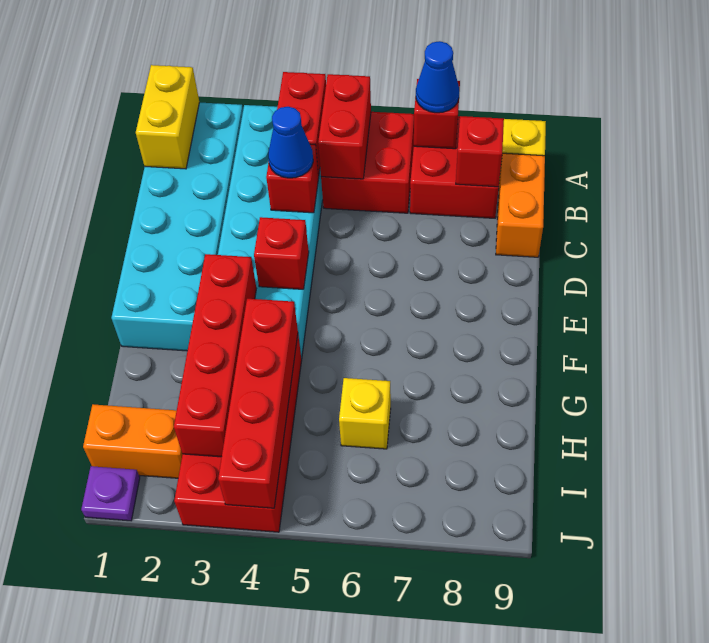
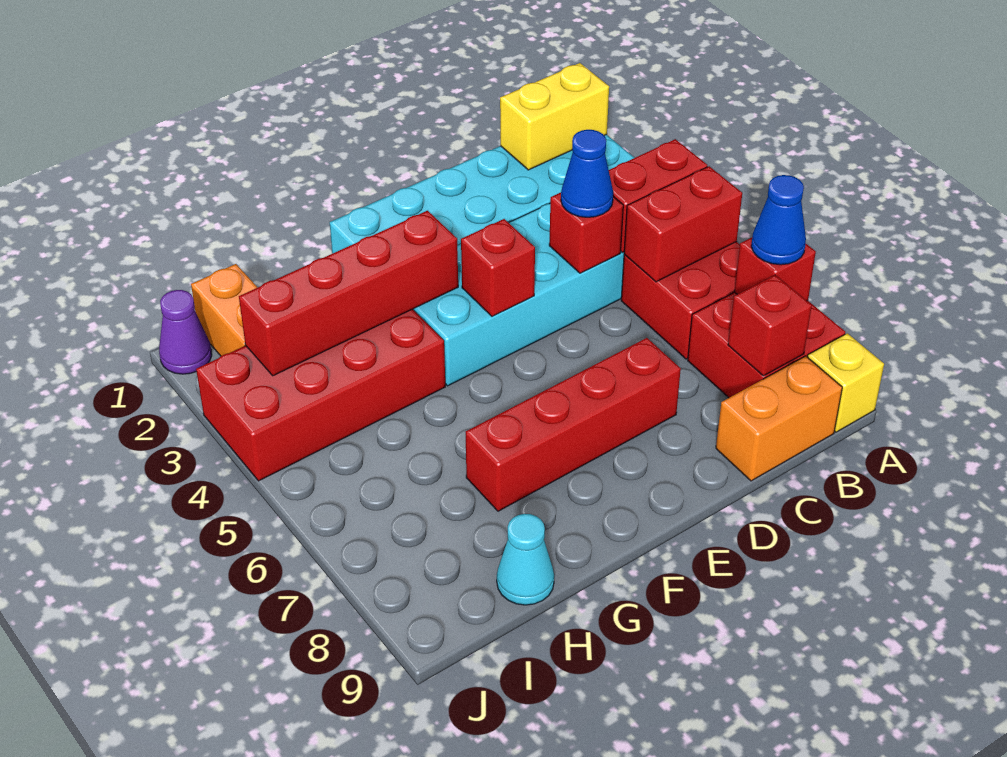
red brick G4:J4 level 2 -> red brick D7:G7 level 1
yellow brick H6 level 1 -> none
none -> cyan cone H9 level 1
purple plate J1 level 1 -> purple cone J1 level 1

